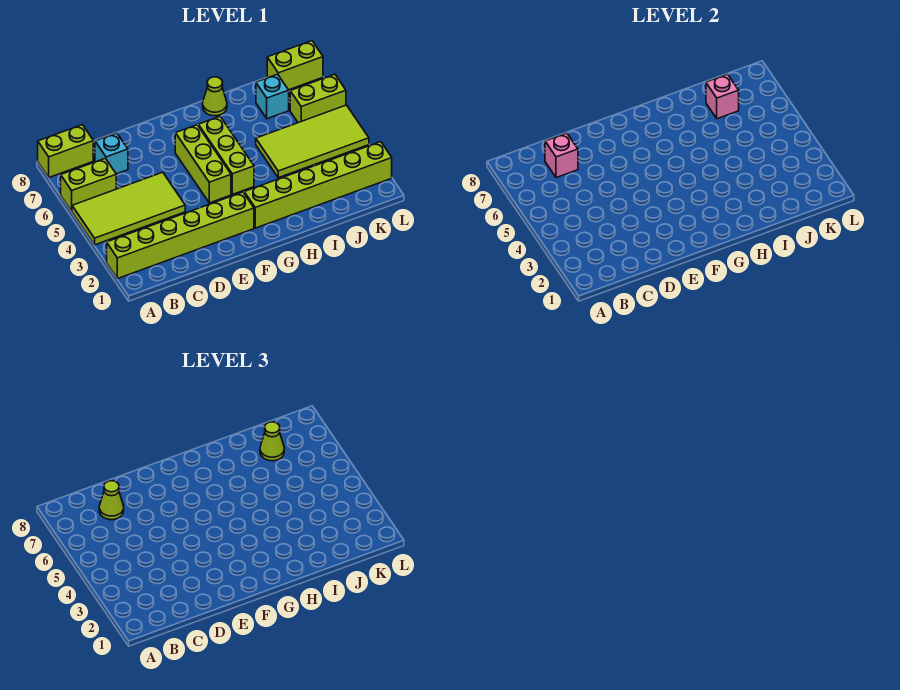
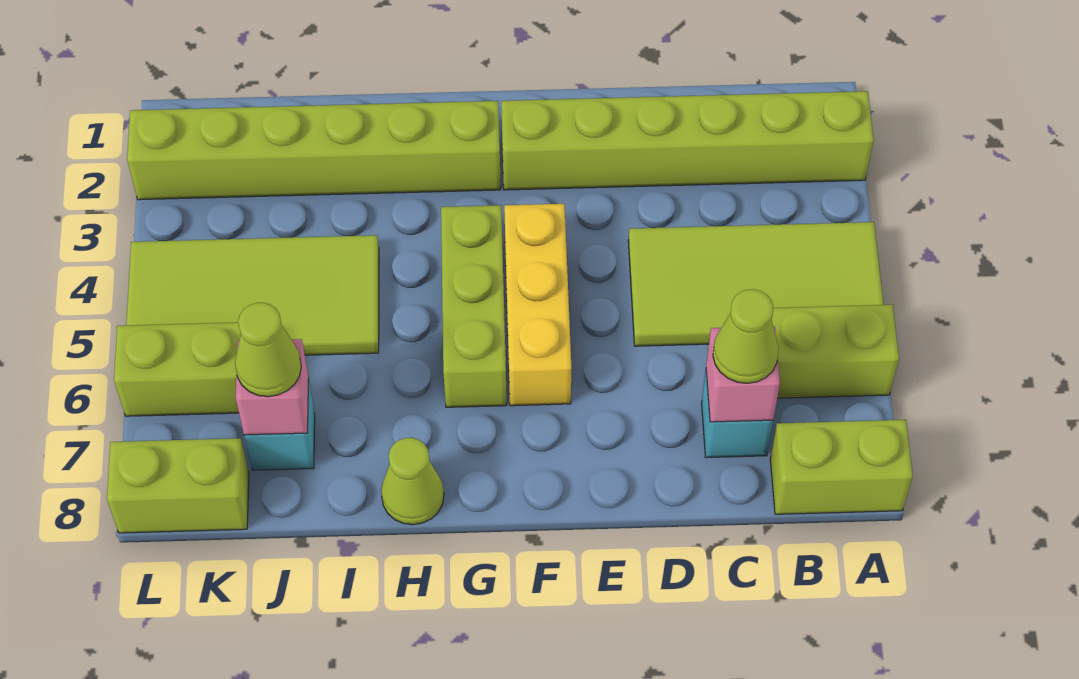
lime brick F4:F6 level 1 -> yellow brick F4:F6 level 1

